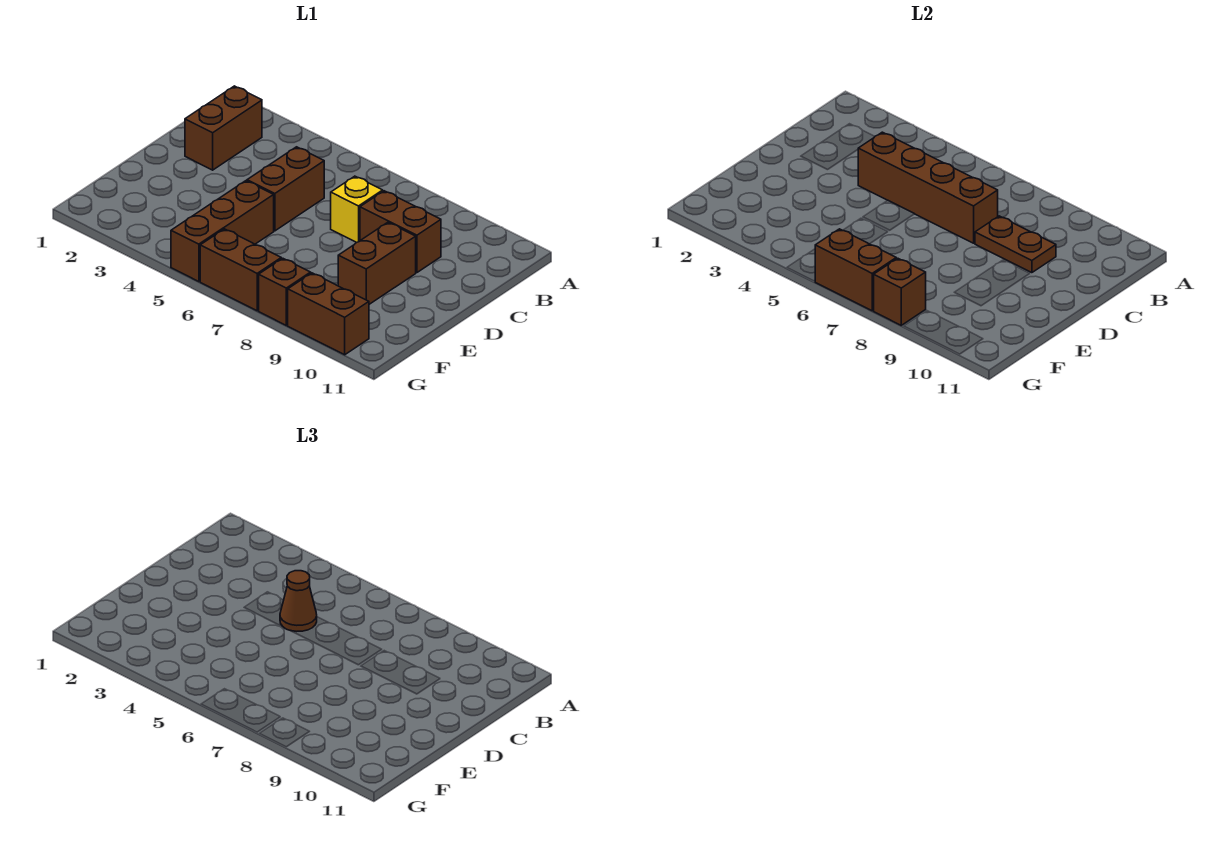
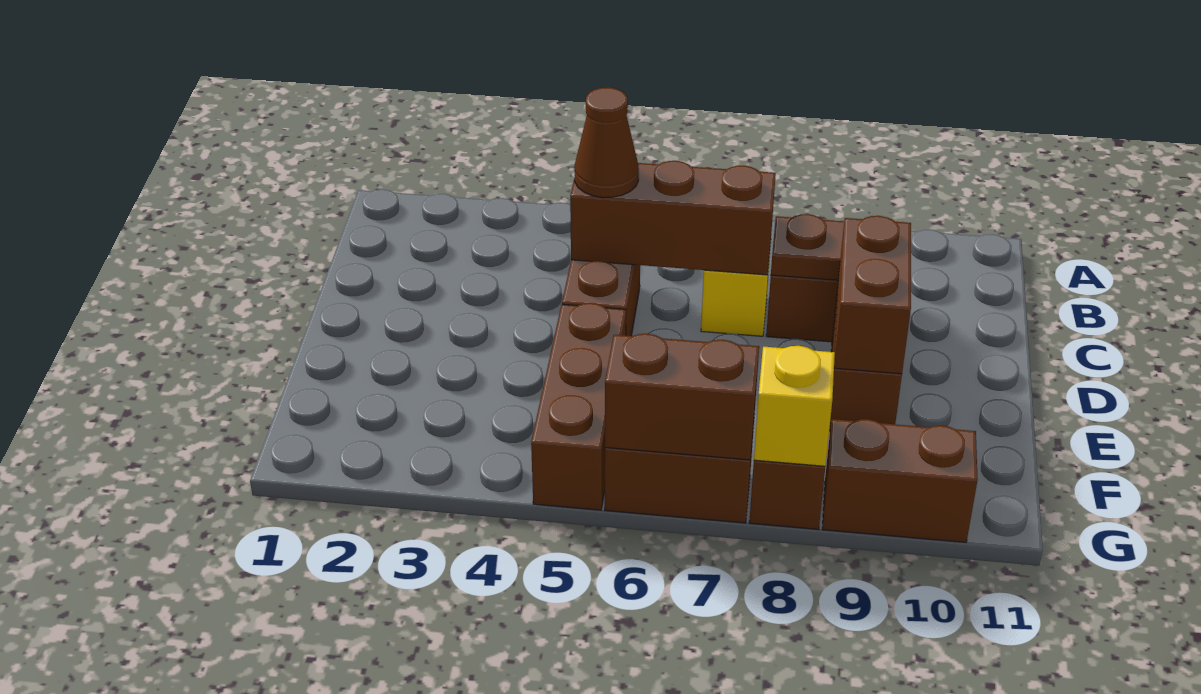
brown brick B2:C2 level 1 -> brown brick D9:E9 level 2
brown brick C4:C7 level 2 -> brown brick C5:C7 level 2
brown brick G8 level 2 -> yellow brick G8 level 2

